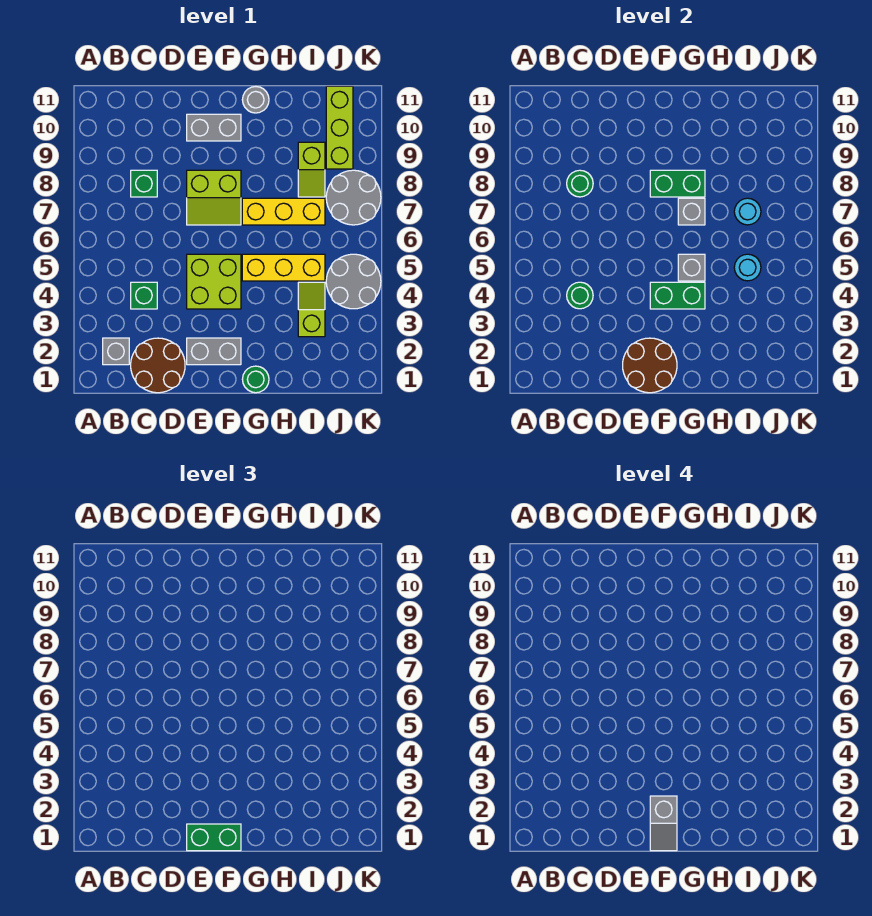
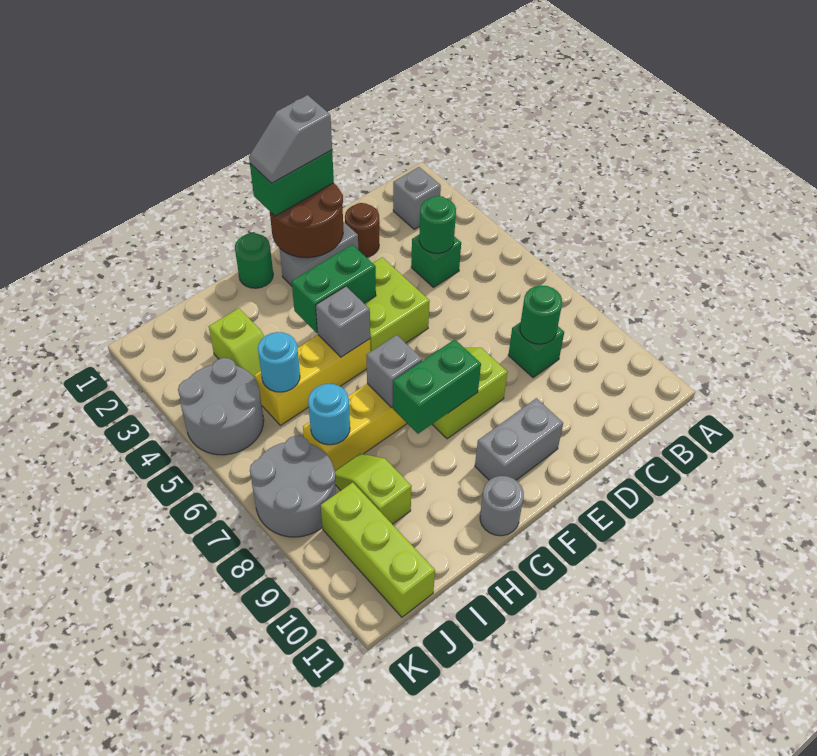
brown round brick C1:D2 level 1 -> brown round brick D2 level 1
grey slope F1:F2 level 4 top 2 -> grey slope E1:F1 level 4 top E

